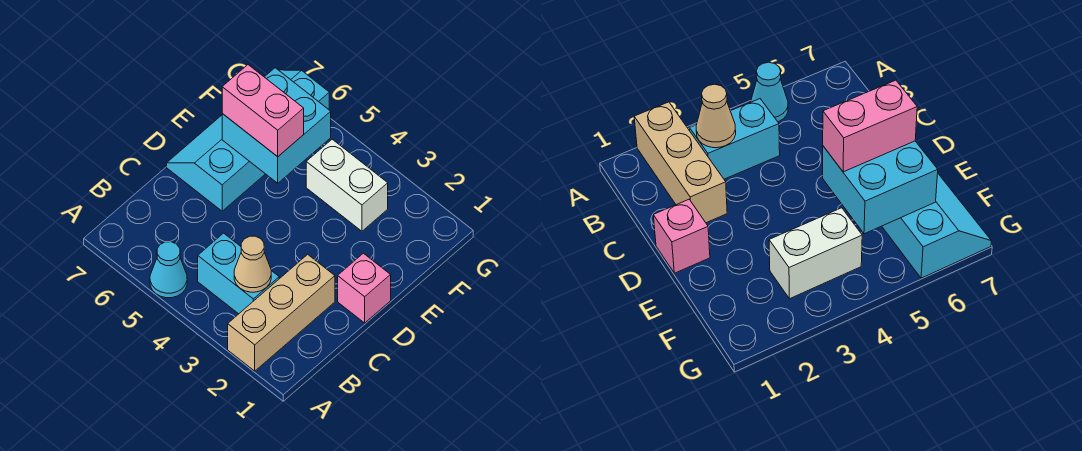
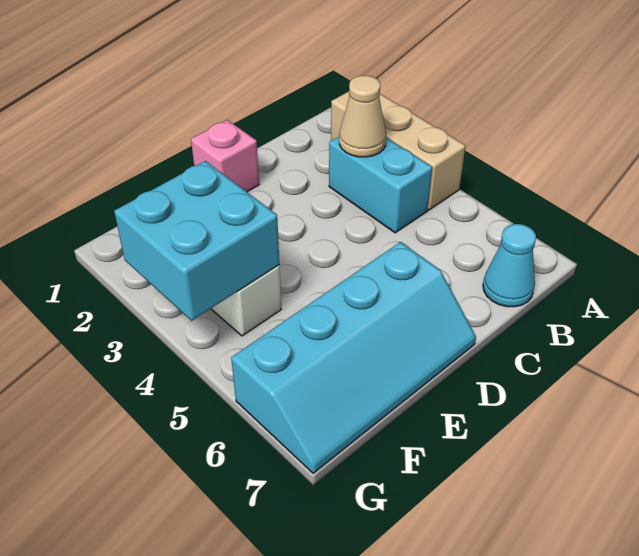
tan brick A2:C2 level 1 -> tan brick A2:A4 level 1
cyan cone A5 level 1 -> cyan cone B7 level 1
cyan brick E5:F6 level 2 -> cyan brick F3:G4 level 2
pink brick E5:E6 level 3 -> none

